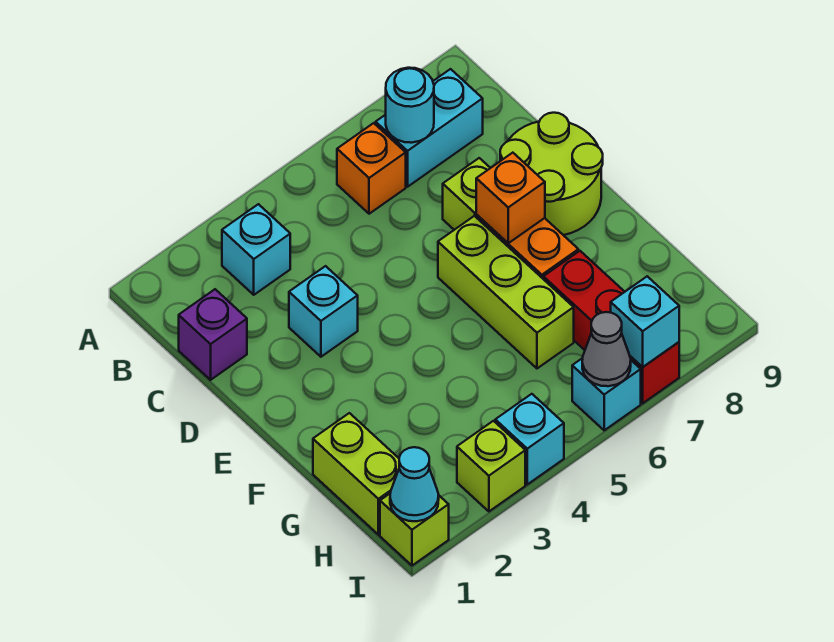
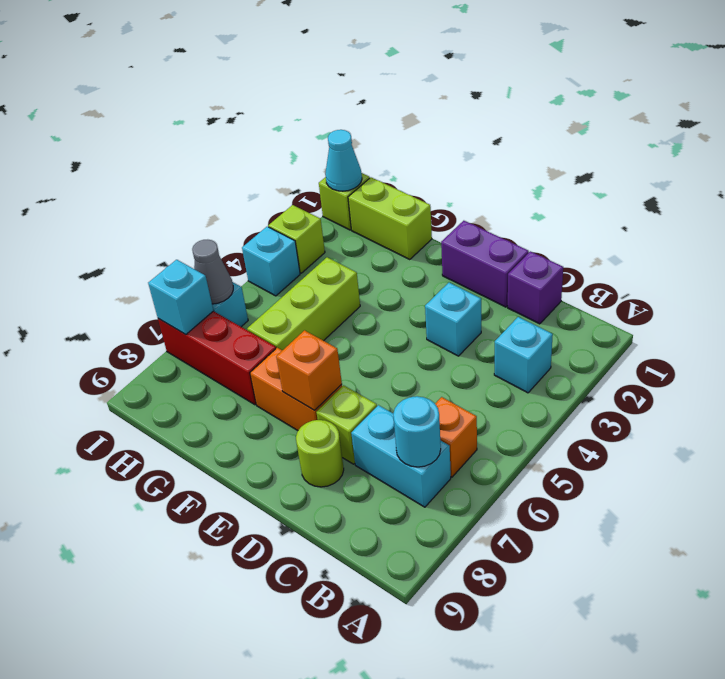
cyan brick B7:B8 level 1 -> cyan brick B7:C7 level 1
none -> purple brick D1:E1 level 1
lime round brick D8:E9 level 1 -> lime round brick D8 level 1
lime brick E6:G6 level 1 -> lime brick G4:G6 level 1

